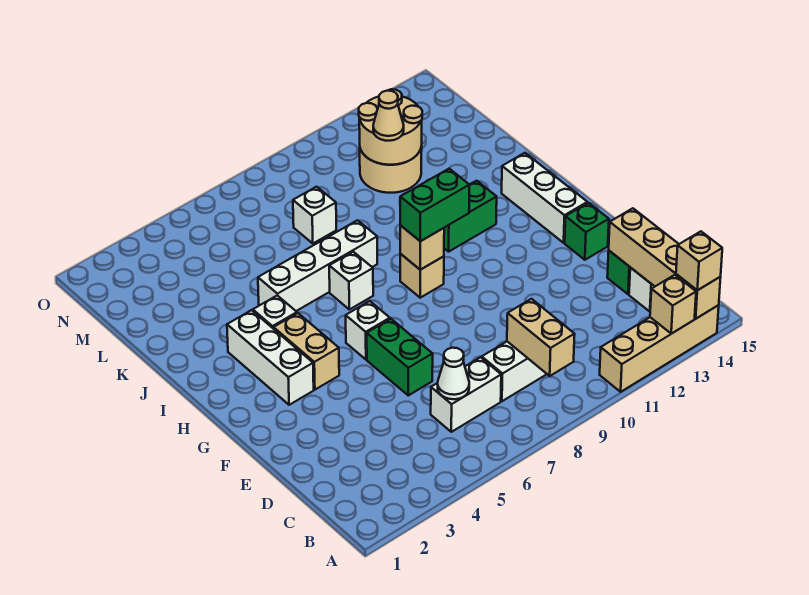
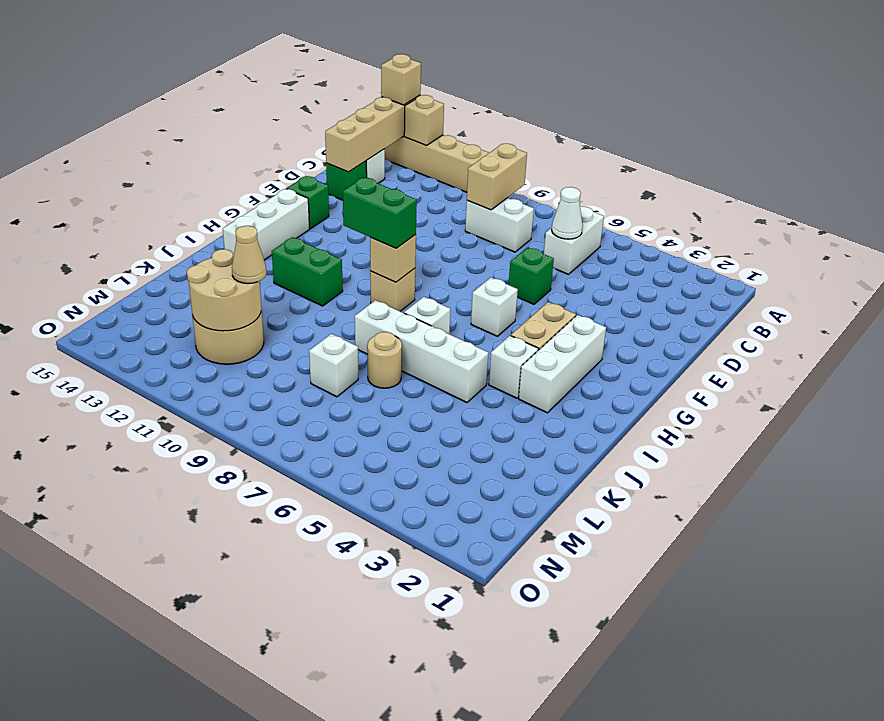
white brick C6:C7 level 1 -> white brick B6:C6 level 1
green brick E6:F6 level 1 -> green brick E6 level 1
none -> tan round brick K7 level 1

